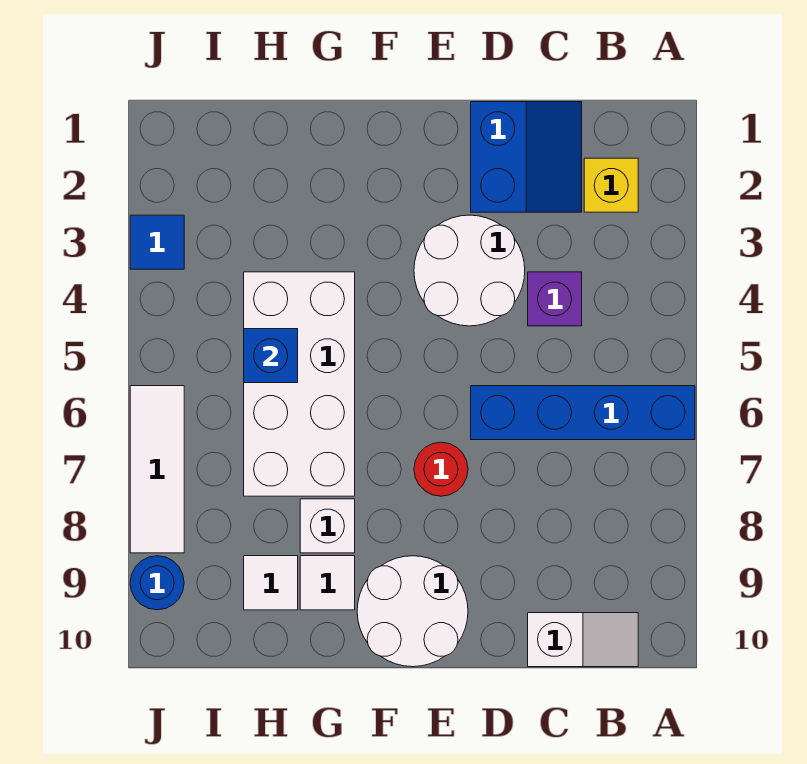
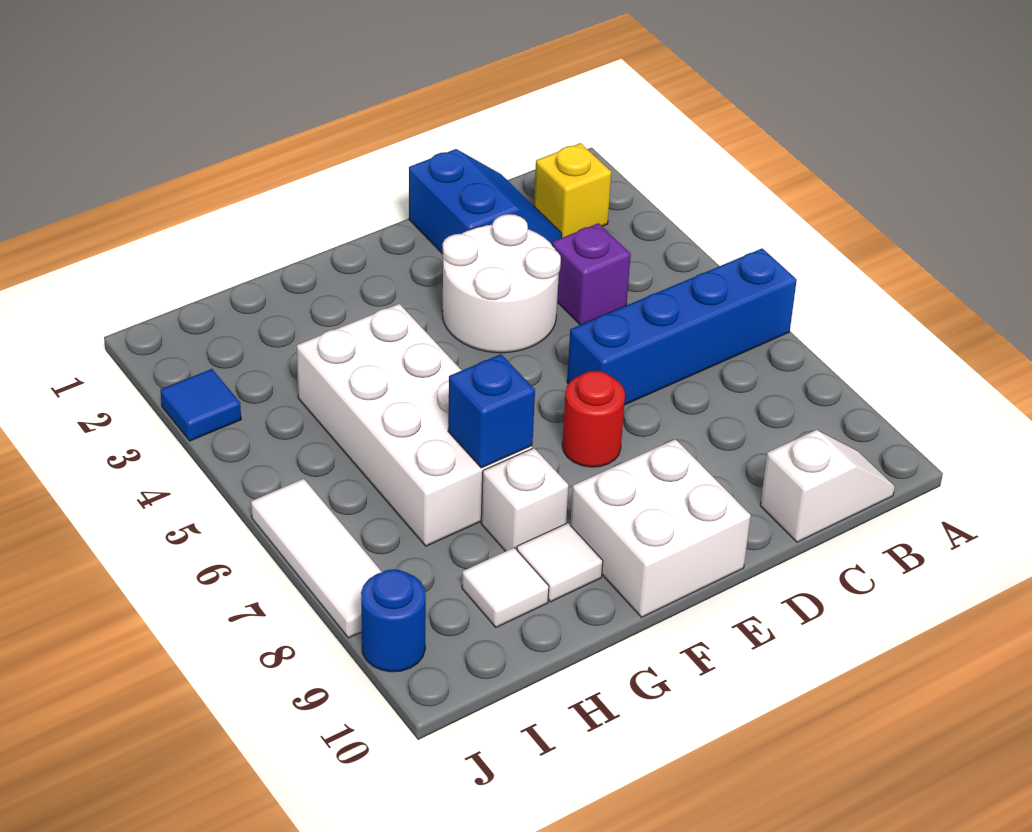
white round brick E9:F10 level 1 -> white brick E9:F10 level 1
blue brick H5 level 2 -> blue brick G7 level 2

